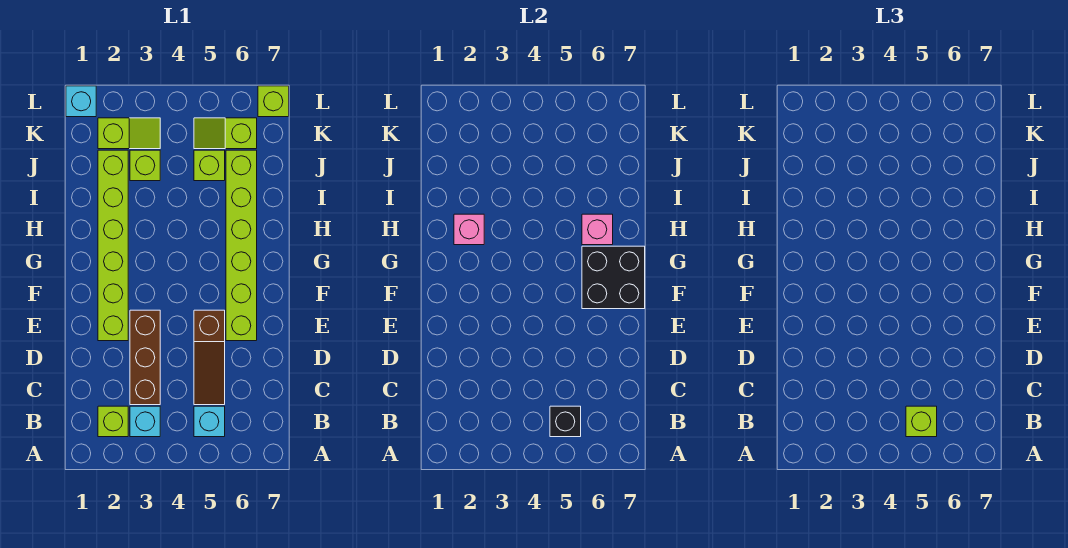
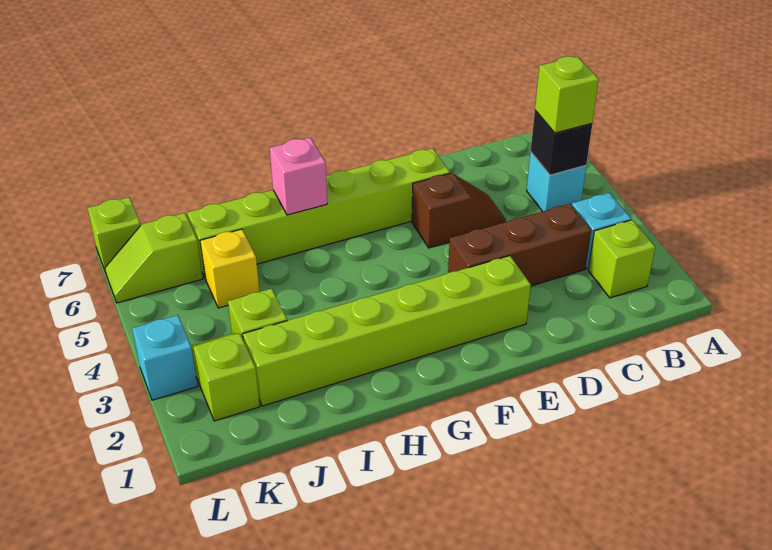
brown slope C5:E5 level 1 top E -> brown slope D5:E5 level 1 top E
black brick F6:G7 level 2 -> none
pink brick H2 level 2 -> none
lime brick J5 level 1 -> yellow brick J5 level 1
lime slope K5:K6 level 1 top 6 -> lime slope K6:L6 level 1 top K
cyan brick L1 level 1 -> cyan brick L3 level 1

